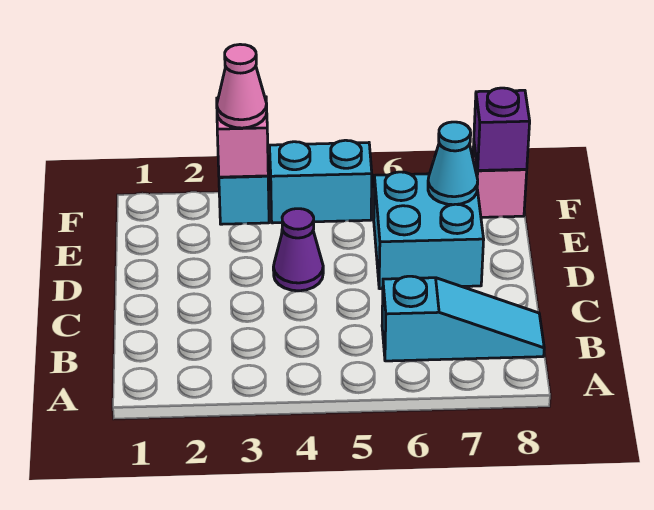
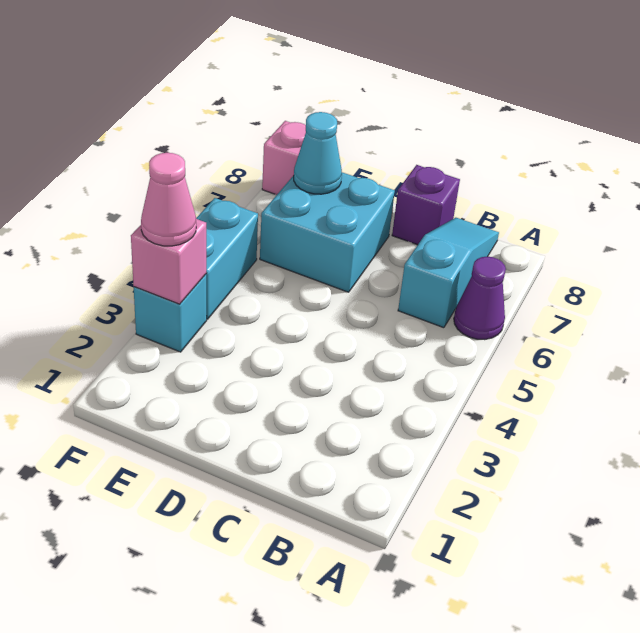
purple cone D4 level 1 -> purple cone A6 level 1
purple brick F8 level 2 -> purple brick C8 level 1

